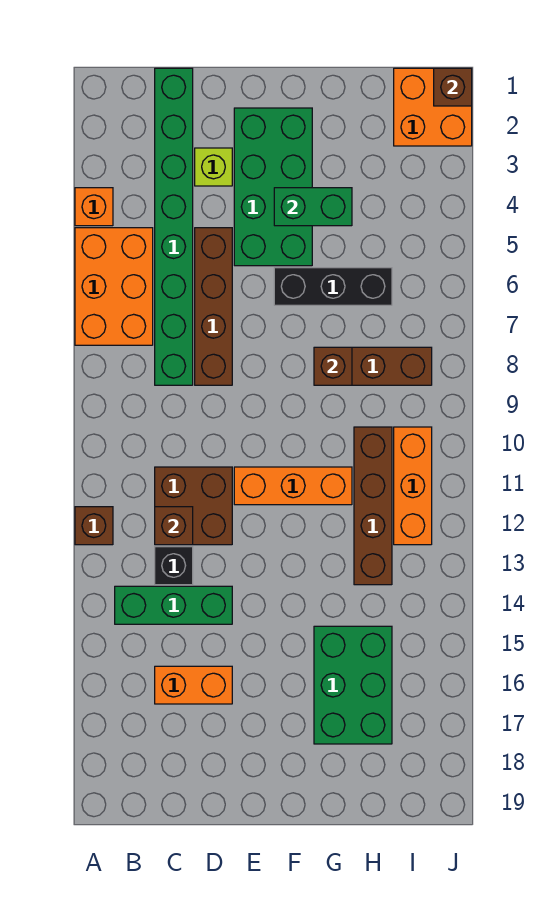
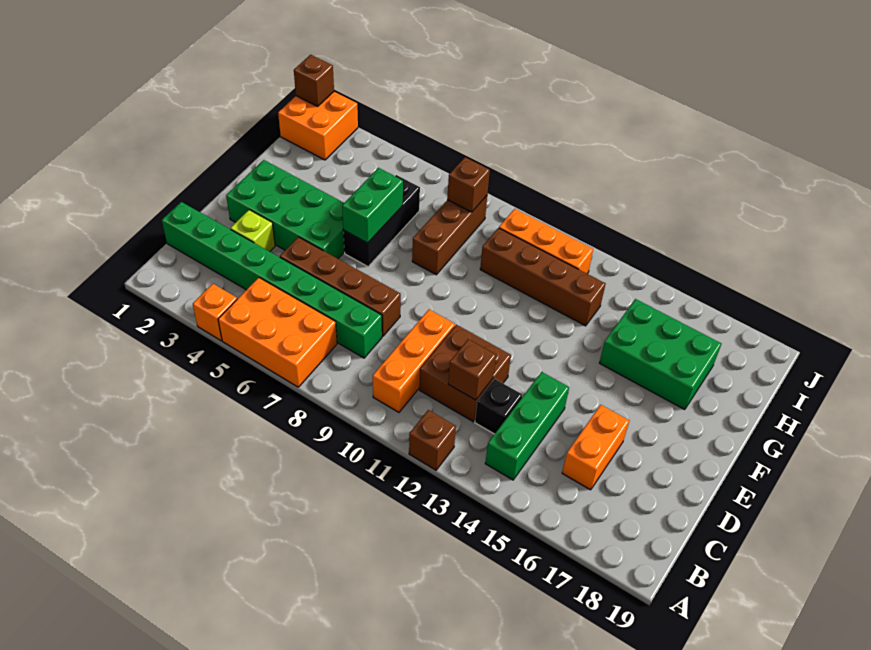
orange brick E11:G11 level 1 -> orange brick B10:D10 level 1
green brick F4:G4 level 2 -> green brick F6:G6 level 2
brown brick G8 level 2 -> brown brick I8 level 2

